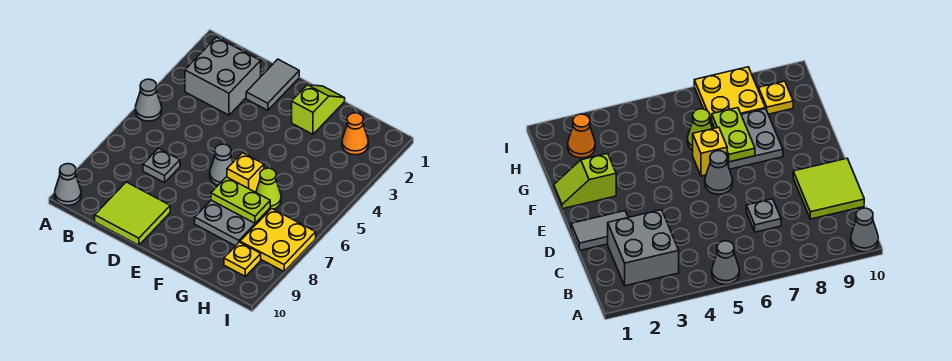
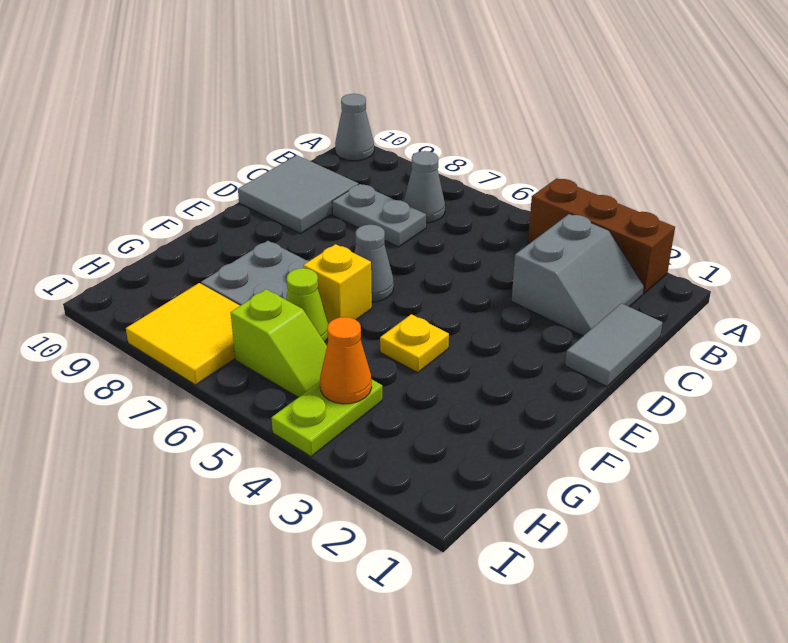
none -> brown brick A2:A4 level 1
grey cone A5 level 1 -> grey cone B7 level 1
grey brick B2:C3 level 1 -> grey slope B2:C3 level 1 top 3
grey plate C7 level 1 -> grey plate C7:C8 level 1
lime tile C9:D10 level 1 -> grey tile C9:D10 level 1
grey tile D1:D2 level 1 -> grey tile C1:D1 level 1
lime slope F1:F2 level 1 top 2 -> lime slope H5:H6 level 1 top 6
lime plate F7:G7 level 2 -> lime plate H4:I4 level 1
orange cone H2 level 1 -> orange cone H4 level 2
yellow plate H7:I8 level 1 -> yellow tile H7:I8 level 1
yellow plate H9 level 1 -> yellow plate F4 level 1

